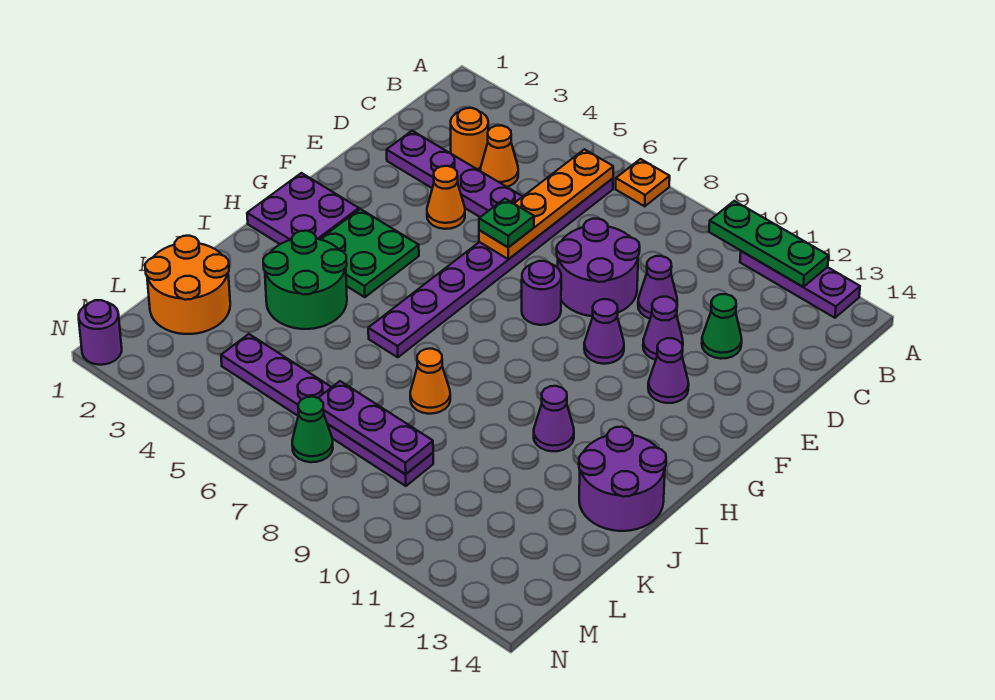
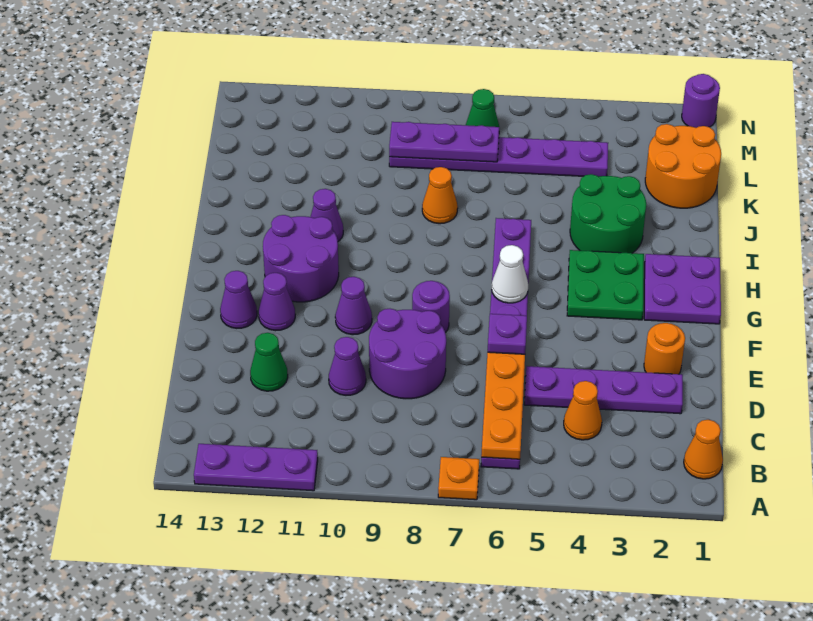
green plate A10:A12 level 2 -> none
orange round brick C3 level 1 -> orange round brick E2 level 1
orange cone E4 level 1 -> orange cone B1 level 1
green plate E6 level 3 -> purple plate E6 level 3
purple cone E11 level 1 -> purple cone F13 level 1
none -> white cone G6 level 2
purple round brick I13:J14 level 1 -> purple round brick G11:H12 level 1

